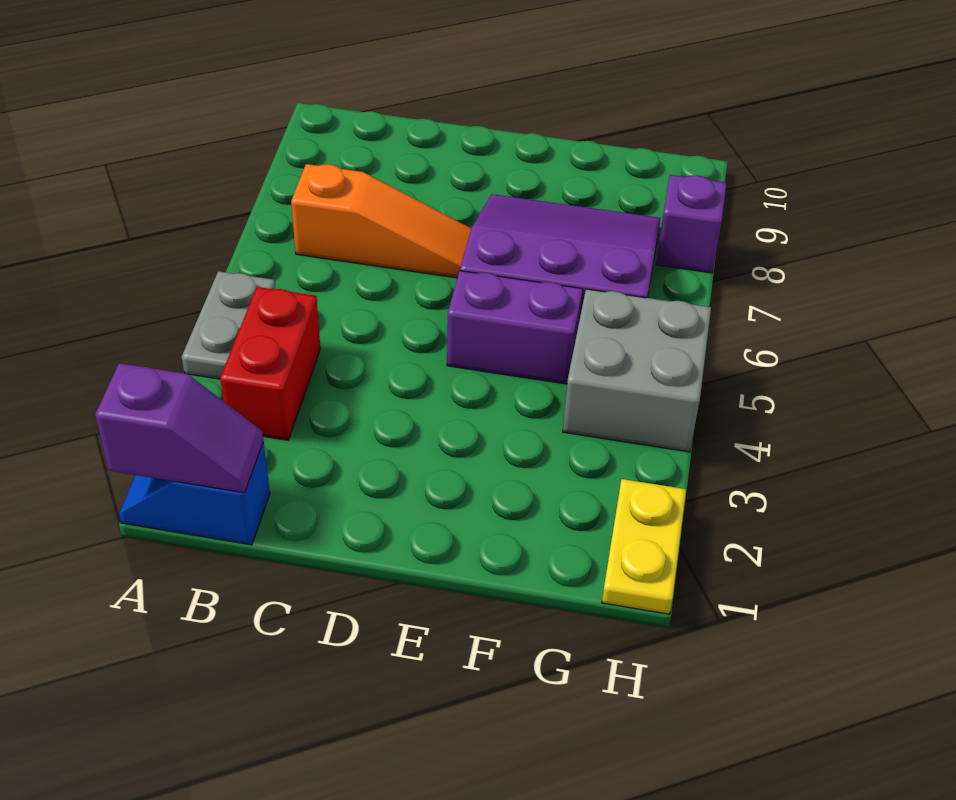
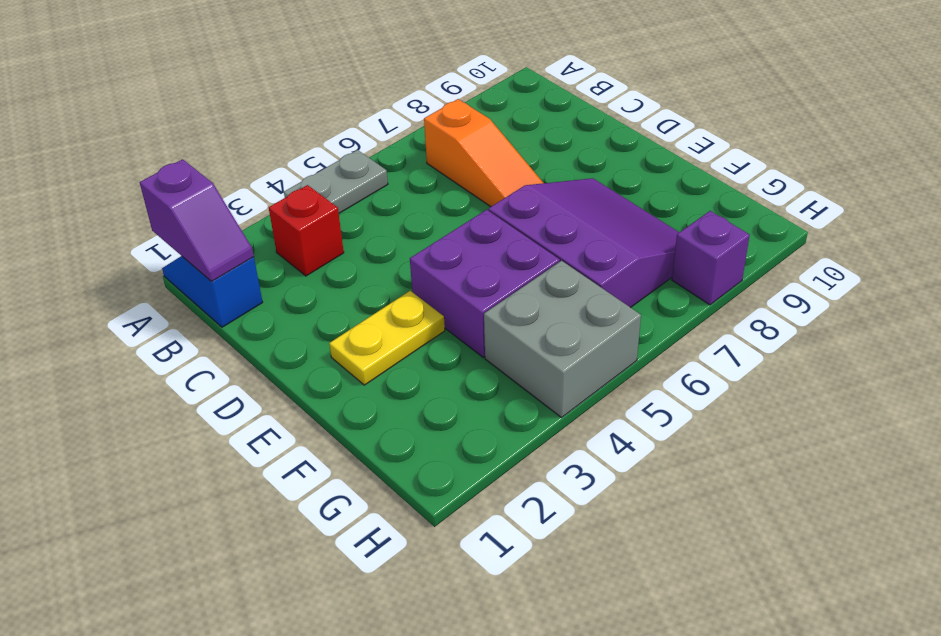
red brick B3:B4 level 1 -> red brick B3 level 1
purple brick E5:F5 level 1 -> purple brick E4:F5 level 1
yellow plate H1:H2 level 1 -> yellow plate E2:E3 level 1

